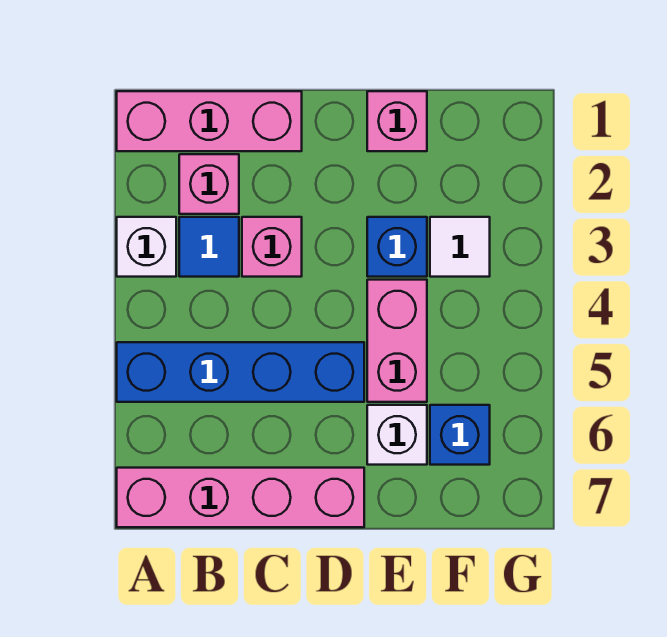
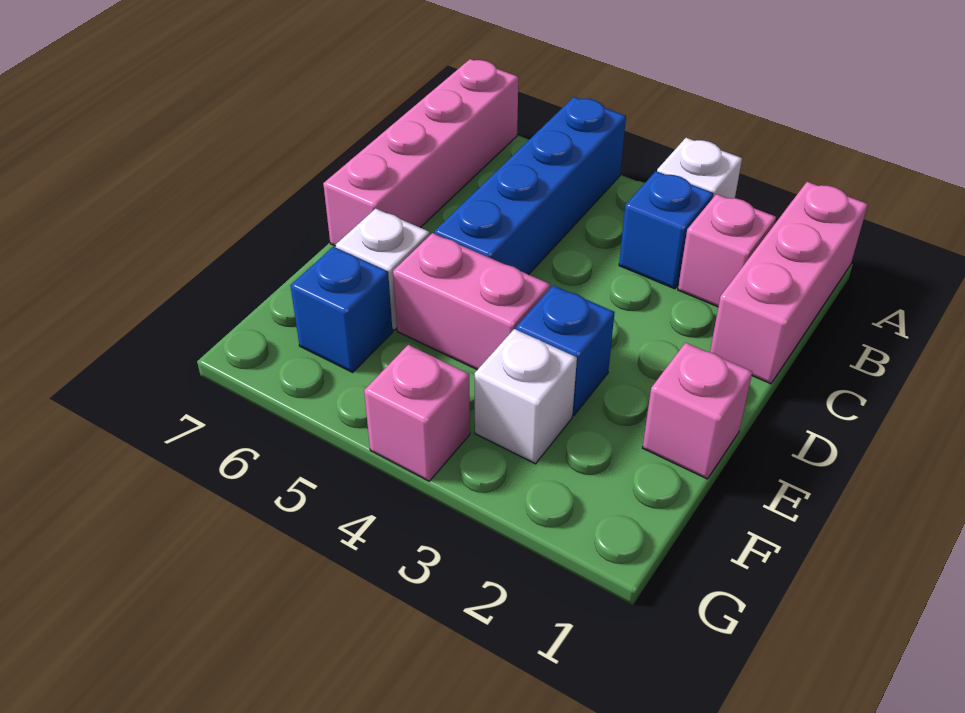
blue tile B3 level 1 -> blue brick B3 level 1
pink brick C3 level 1 -> pink brick G4 level 1
white tile F3 level 1 -> white brick F3 level 1

